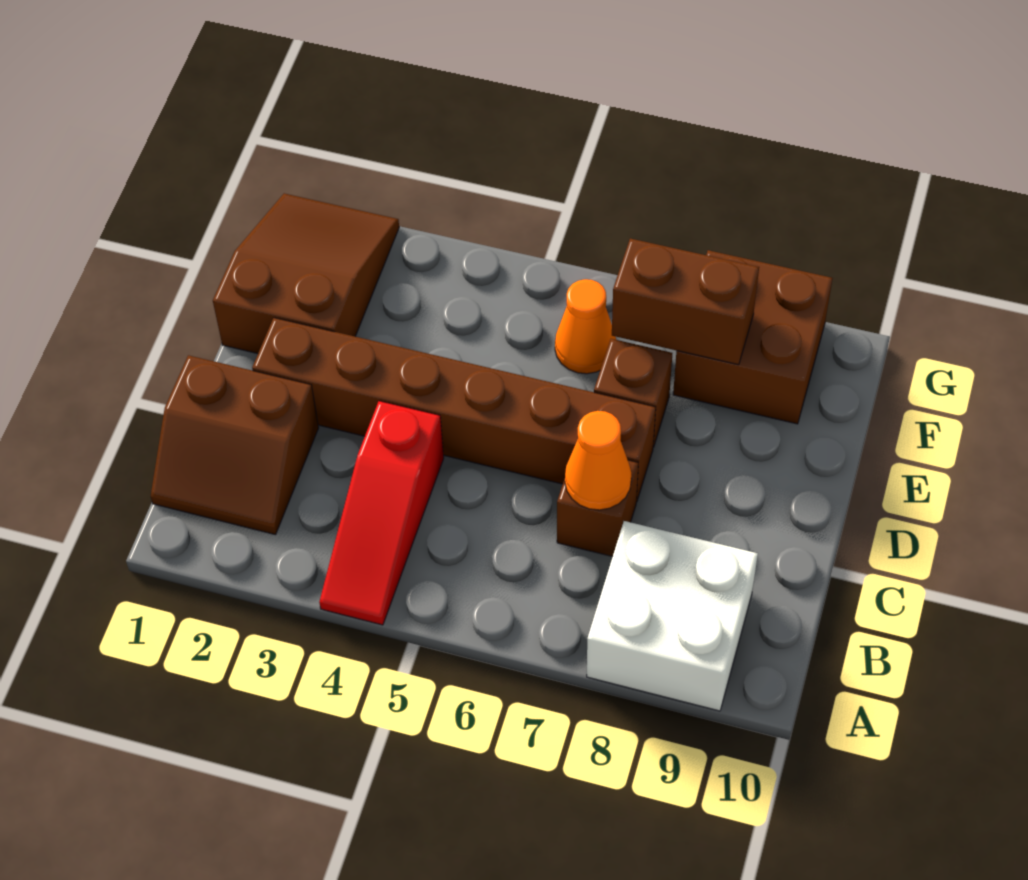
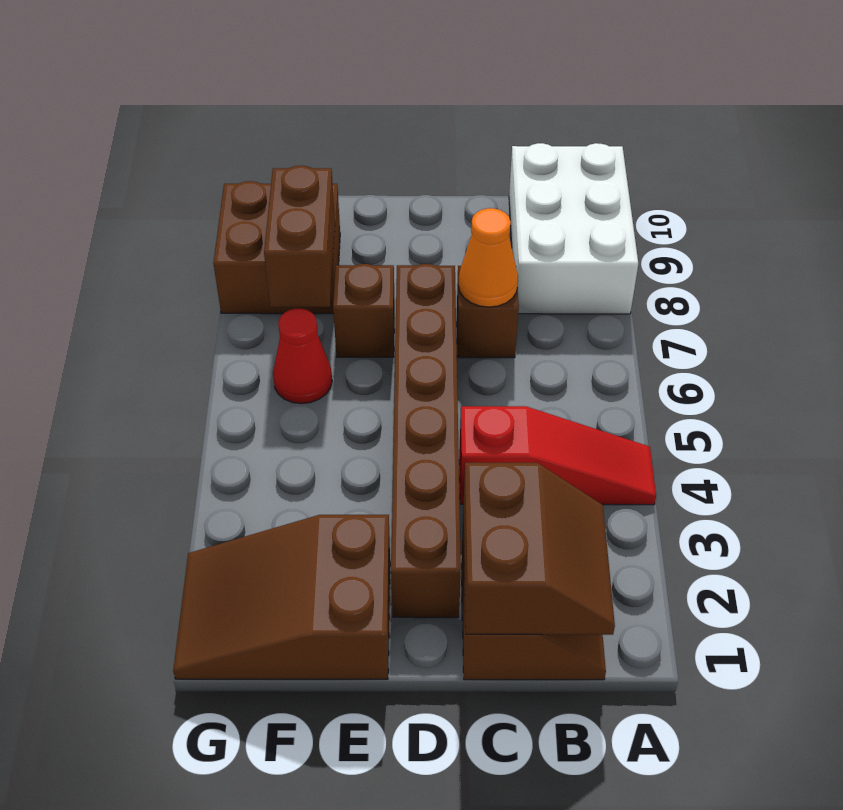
white brick A8:B9 level 1 -> white brick A8:B10 level 1
none -> brown slope B1:C2 level 2 top C
orange cone F6 level 1 -> red cone F6 level 1

